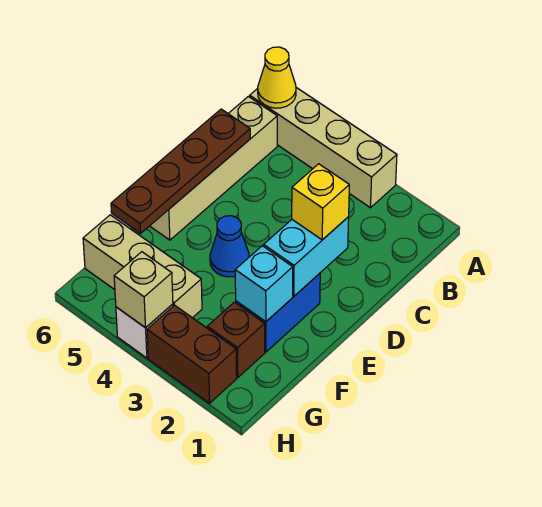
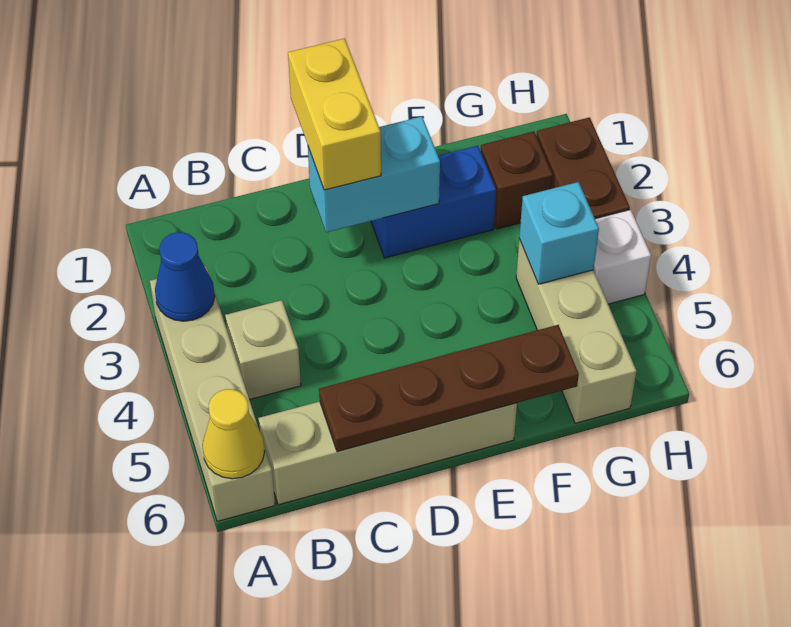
yellow brick D2 level 3 -> yellow brick D1:D2 level 3
blue cone E4 level 1 -> blue cone A3 level 2
cyan brick F2 level 2 -> cyan brick G4 level 2
tan brick H4 level 2 -> tan brick B4 level 1

